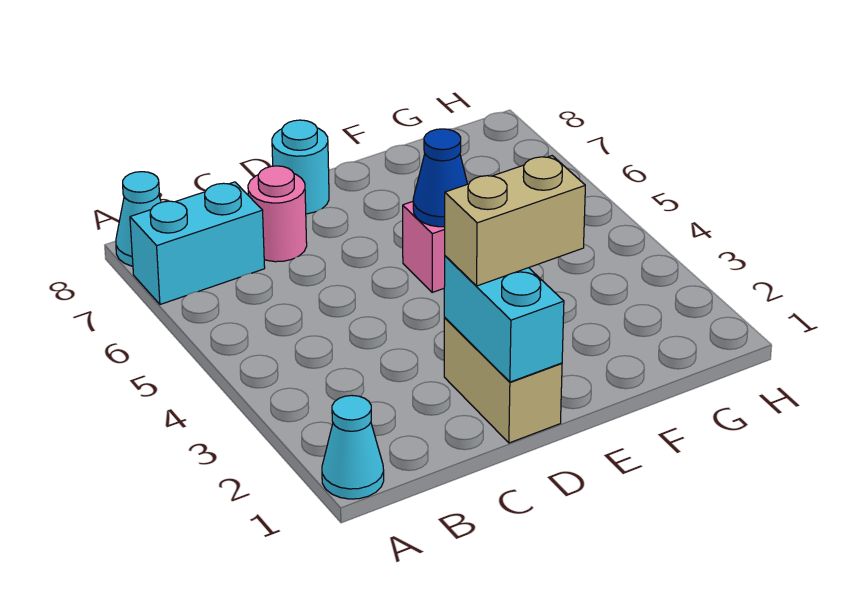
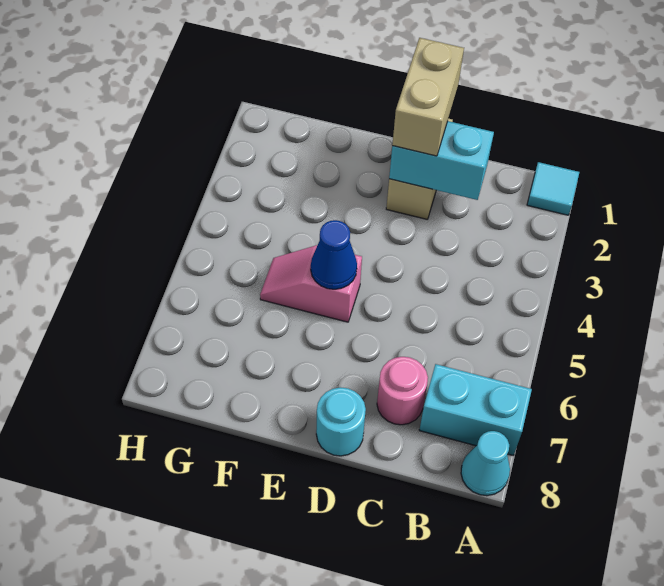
cyan cone A1 level 1 -> cyan tile A1 level 1
cyan brick D1:D2 level 2 -> cyan brick C2:D2 level 2
tan brick D2:E2 level 3 -> tan brick D1:D2 level 3

